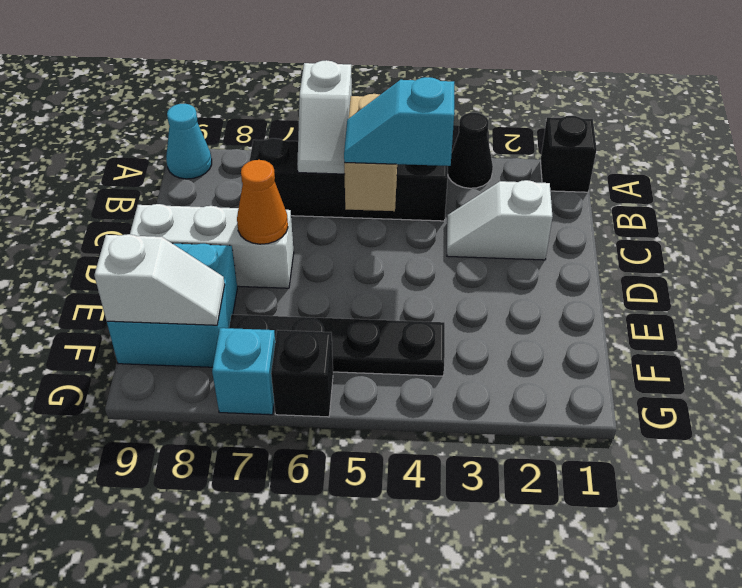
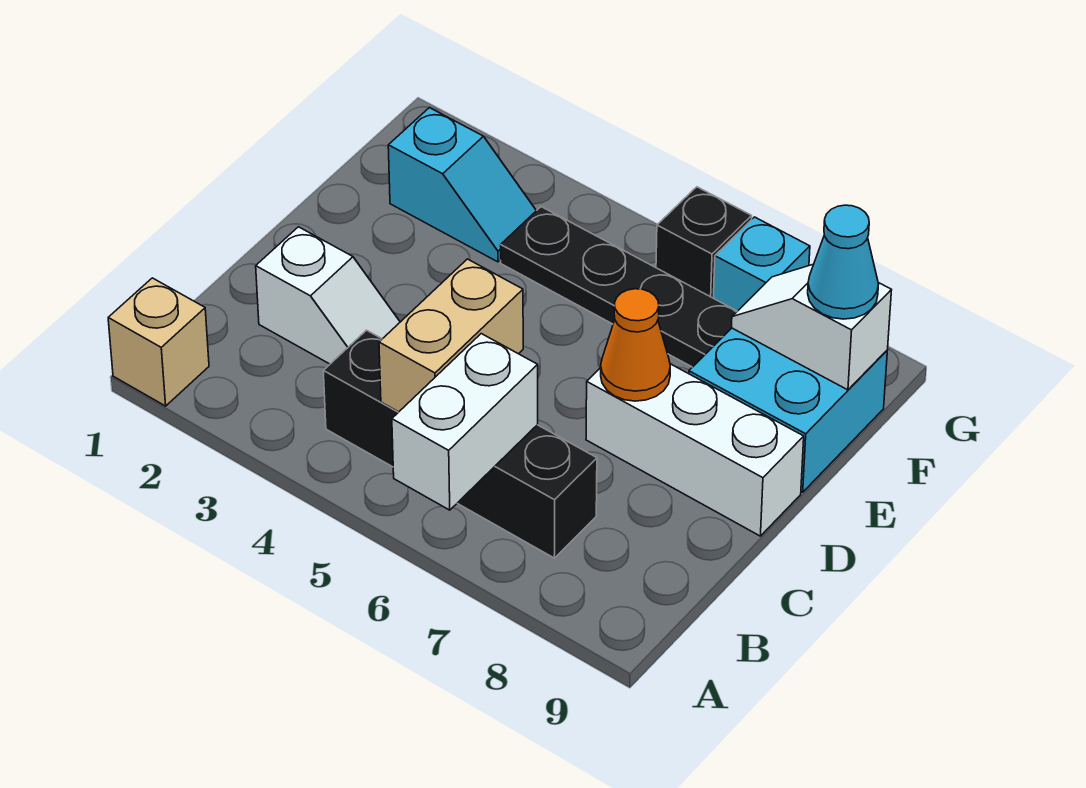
black brick A1 level 1 -> tan brick A1 level 1
black cone A3 level 1 -> none
white slope A6:B6 level 2 top A -> white brick A6:B6 level 2
cyan cone A9 level 1 -> cyan cone F9 level 3
cyan slope C4:C5 level 3 top 4 -> cyan slope F2:F3 level 1 top 2

